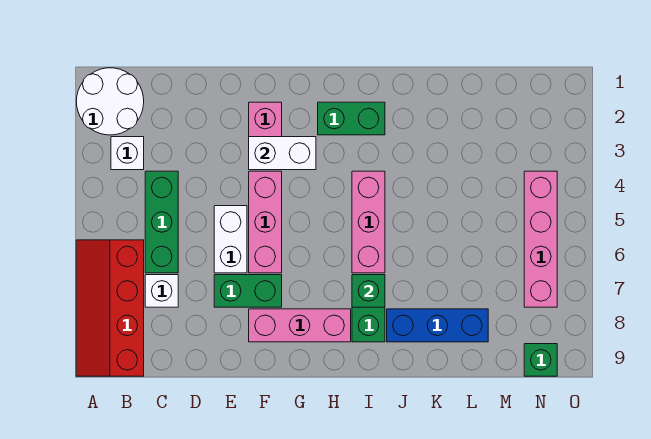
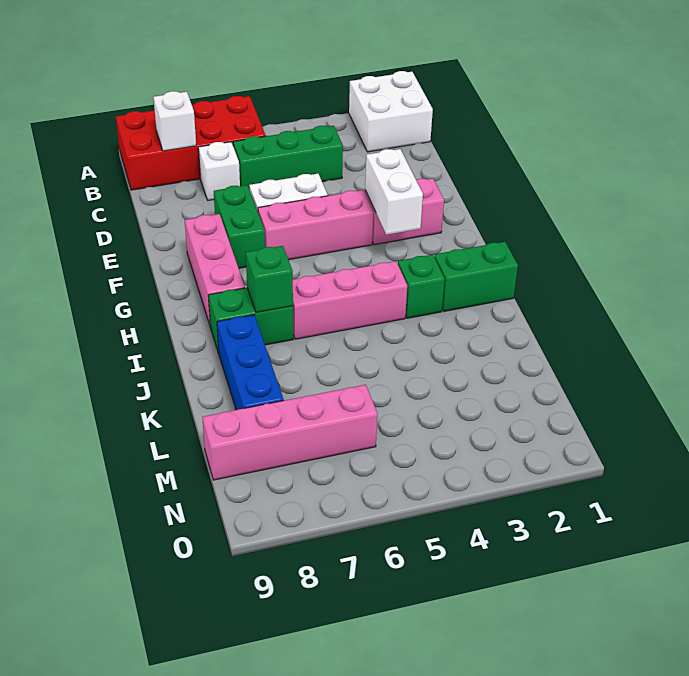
white round brick A1:B2 level 1 -> white brick A1:B2 level 1
red slope A6:B9 level 1 top B -> red brick A6:B9 level 1
white brick B3 level 1 -> white brick B8 level 2
green brick H2:I2 level 1 -> green brick I1:I2 level 1
pink brick N4:N7 level 1 -> pink brick M6:M9 level 1
green brick N9 level 1 -> green brick I3 level 1

